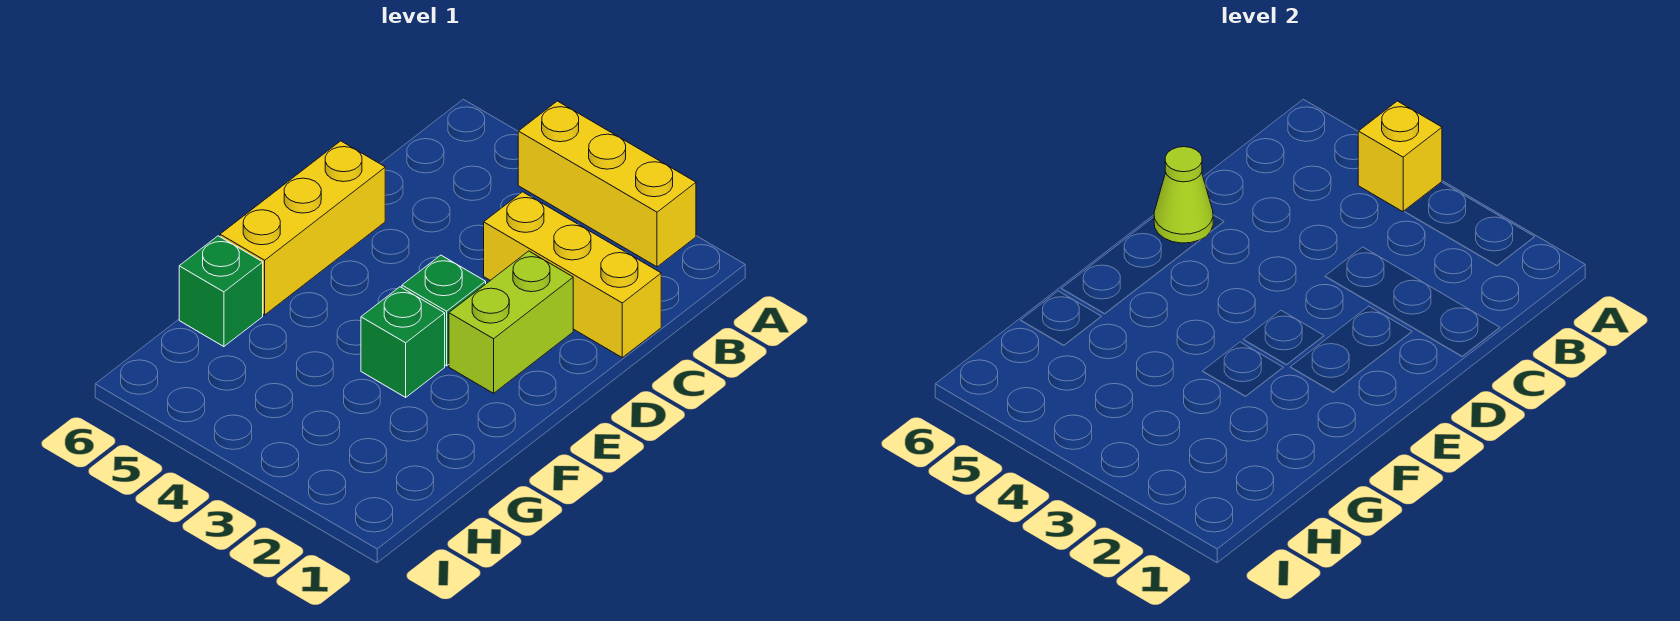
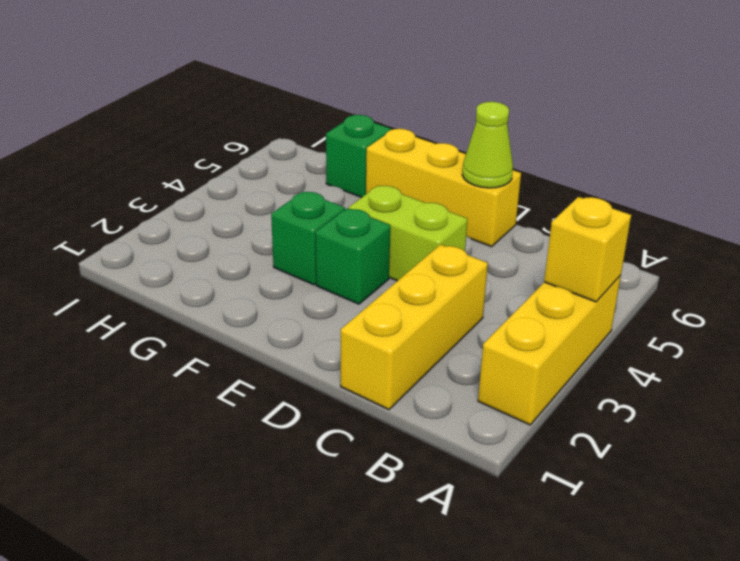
lime brick D2:E2 level 1 -> lime brick D4:E4 level 1

